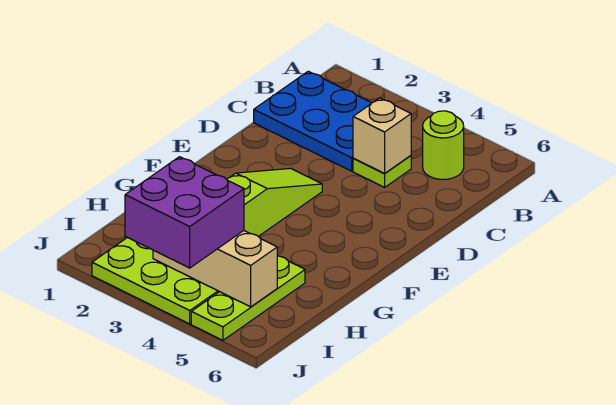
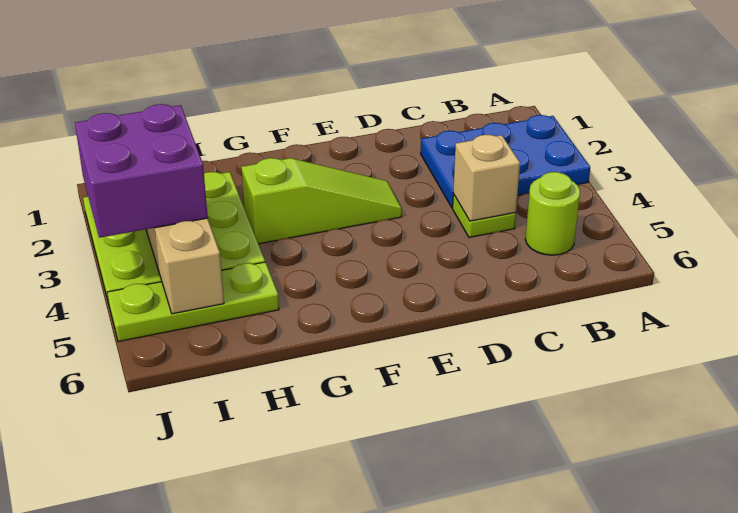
blue plate B1:C3 level 1 -> blue plate A2:C3 level 1

